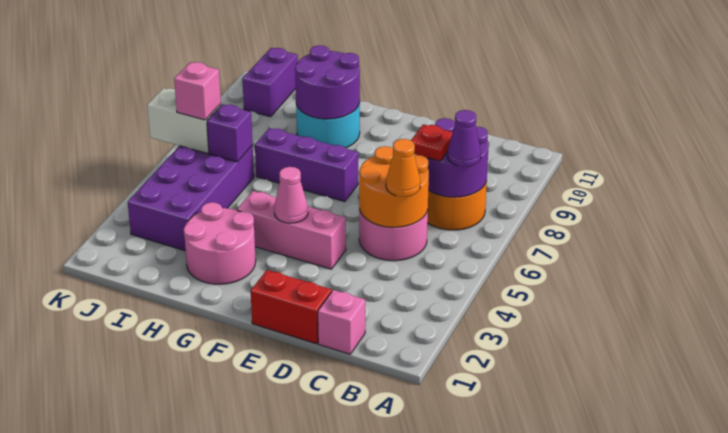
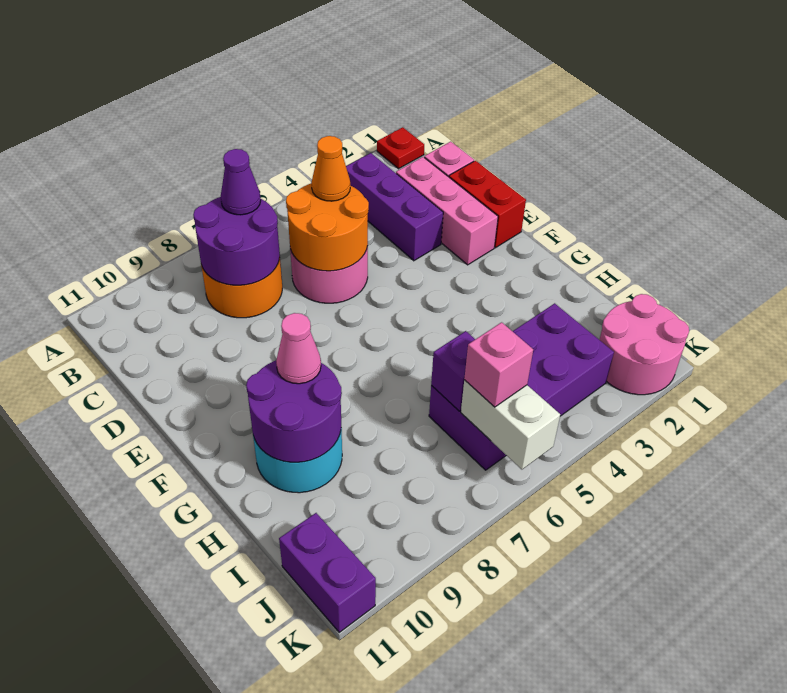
red plate C7 level 3 -> red plate A1 level 1
pink brick E4:G4 level 1 -> pink brick C2:E2 level 1
pink cone F4 level 2 -> pink cone G9 level 3
purple brick F7:H7 level 1 -> purple brick B3:D3 level 1
pink round brick G2:H3 level 1 -> pink round brick J1:K2 level 1
purple brick J10:J11 level 1 -> purple brick J11:K11 level 1

